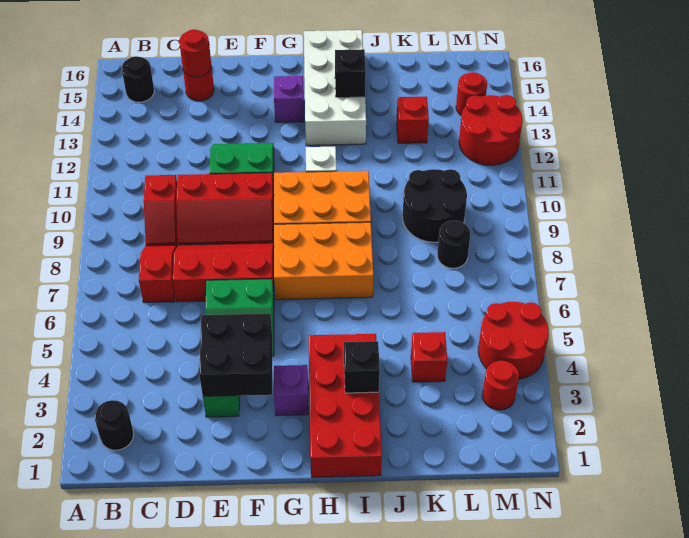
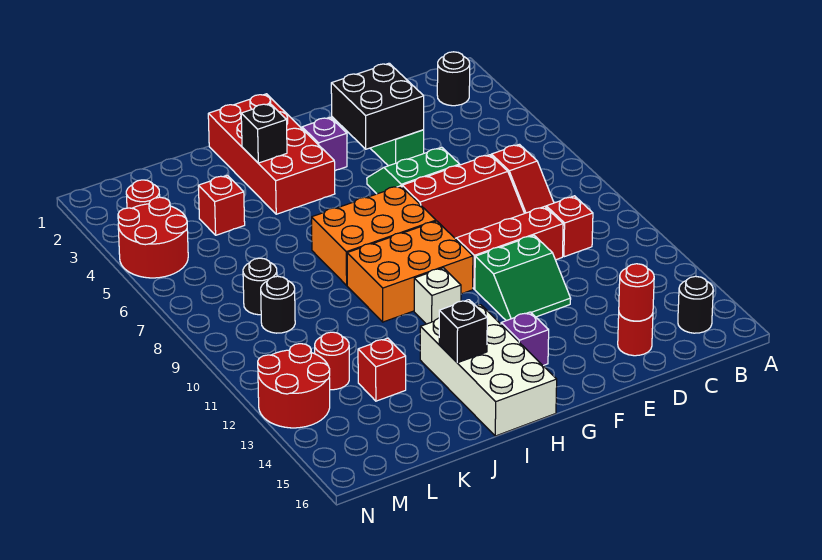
black round brick K9:L10 level 1 -> black round brick L9 level 1
red round brick M14 level 1 -> red round brick L12 level 1

